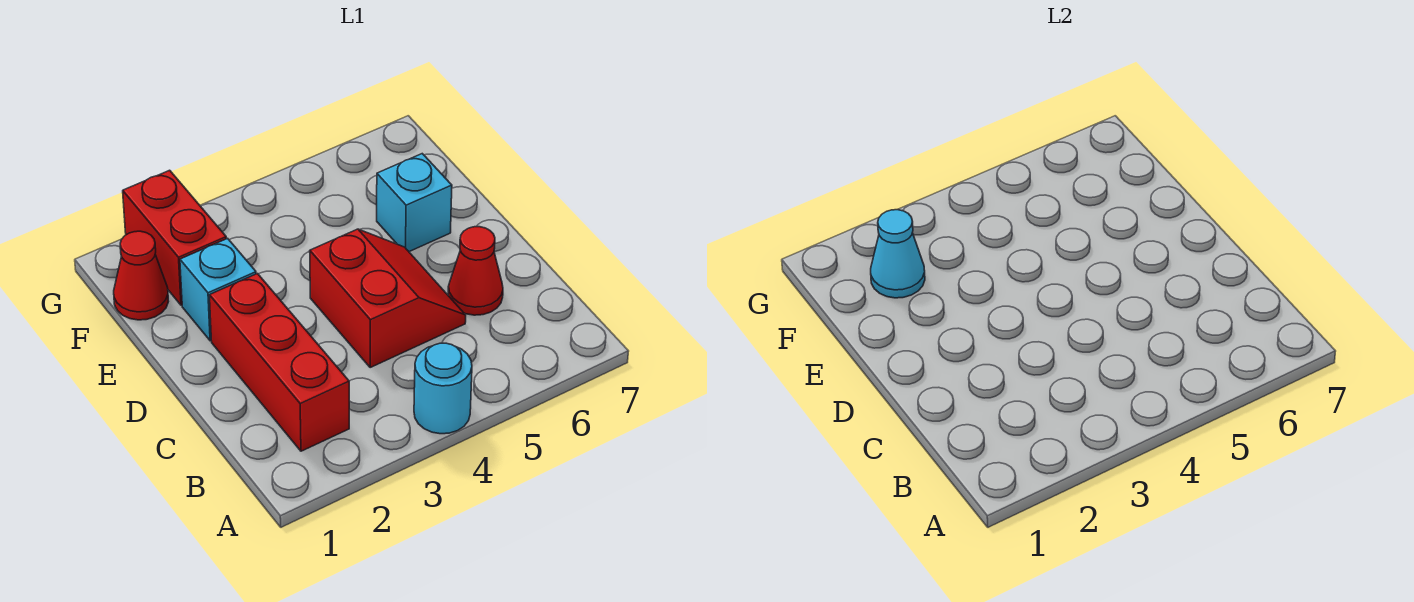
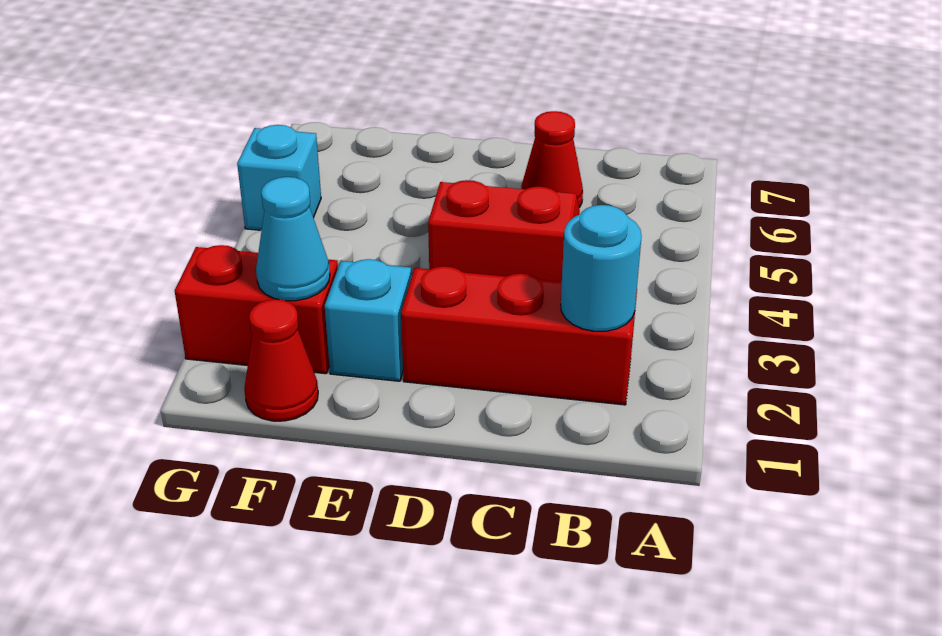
cyan round brick A4 level 1 -> cyan round brick B2 level 2
cyan brick E6 level 1 -> cyan brick G5 level 1

